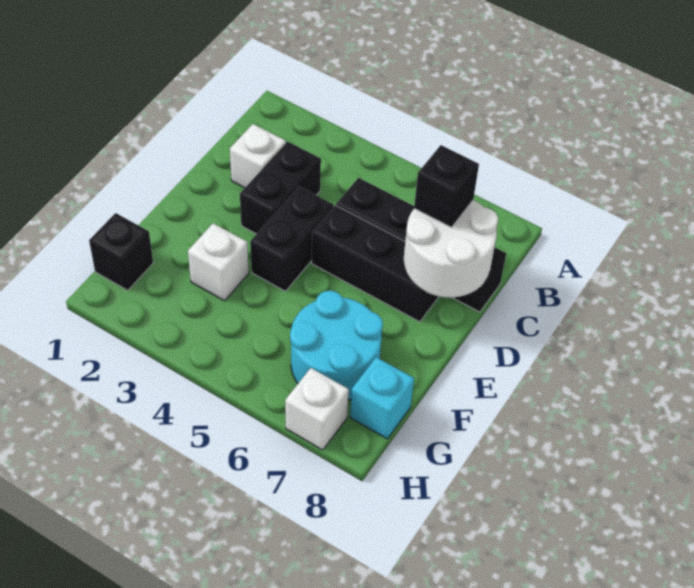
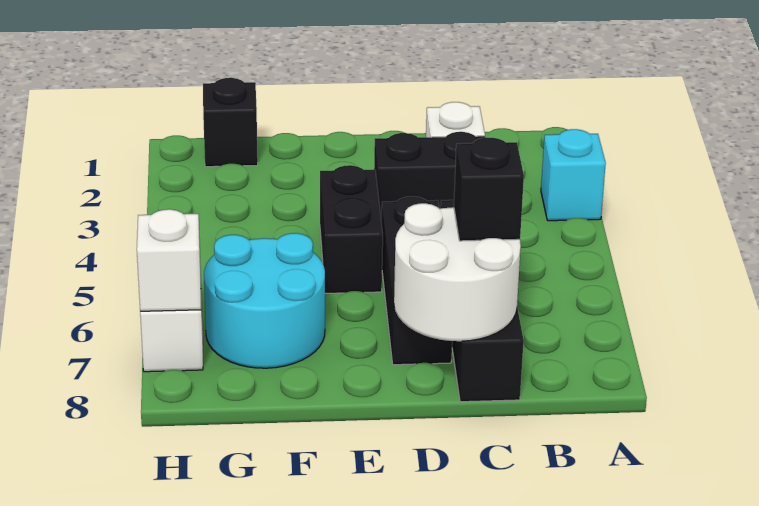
black brick D4:E4 level 1 -> black brick E4:E5 level 1
white brick F3 level 1 -> white brick H7 level 2
cyan brick G8 level 1 -> cyan brick A3 level 1

